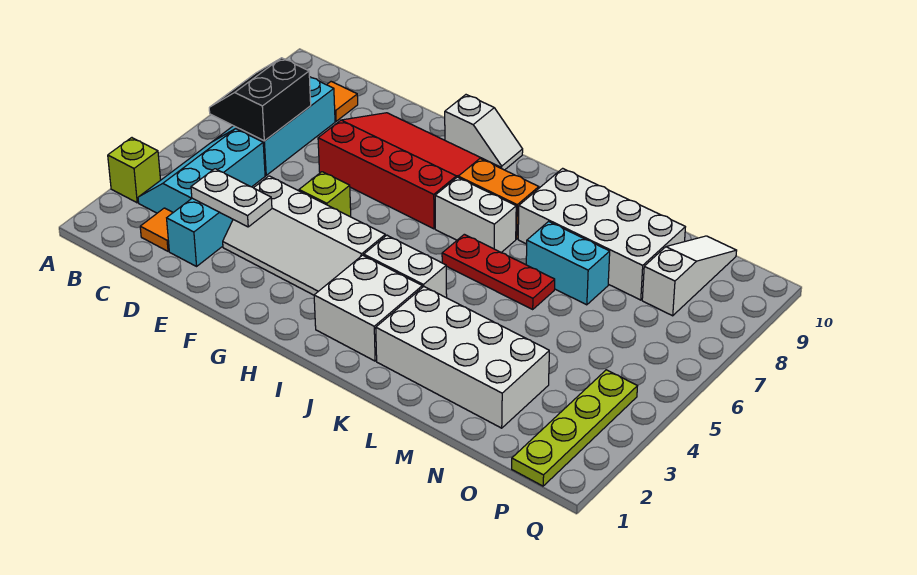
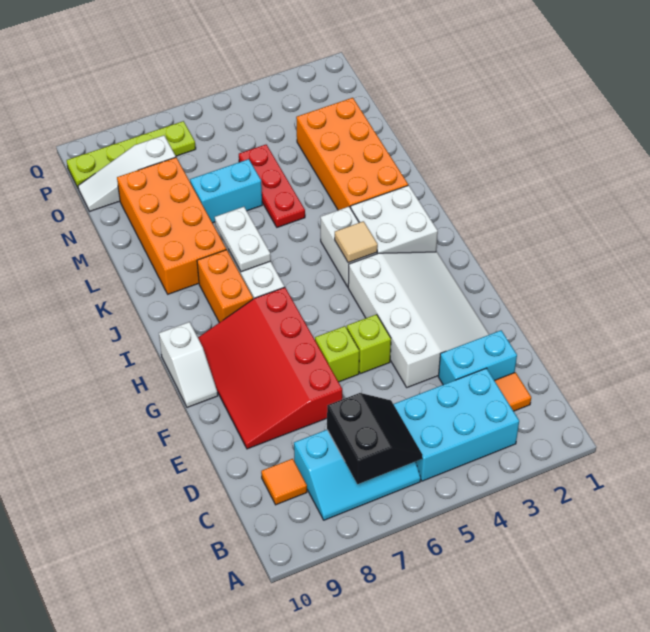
lime brick A3 level 1 -> lime brick F6 level 1
cyan slope B3:C5 level 1 top C -> cyan brick B3:C5 level 1
black slope B6:C7 level 2 top C -> black slope B6:C7 level 2 top 7
white plate D3:E3 level 2 -> white plate J7:K7 level 2
white slope E3:H4 level 1 top 4 -> white slope E2:H4 level 1 top 4
white slope G10:H10 level 1 top G -> white slope G10:H10 level 1 top H
none -> tan tile I4 level 2
red plate J6:L6 level 1 -> red plate L5:N5 level 1
white brick K2:N3 level 1 -> orange brick K2:N3 level 1
white brick K8:N9 level 1 -> orange brick K8:N9 level 1
cyan brick L7:M7 level 1 -> cyan brick M6:M7 level 1
lime plate P1:P4 level 1 -> lime plate P7:P10 level 1

